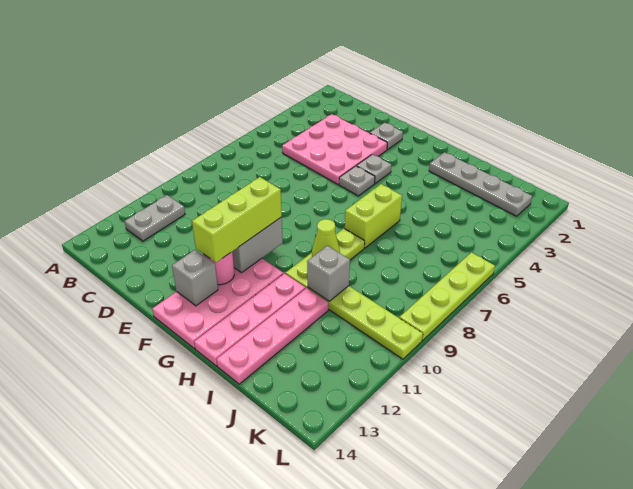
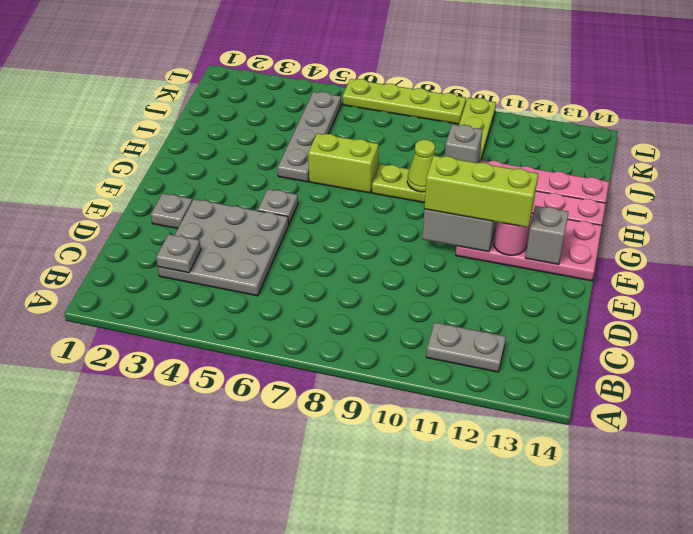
pink plate C3:E5 level 1 -> grey plate C3:E5 level 1
grey plate F4 level 1 -> grey plate C3 level 2
grey plate H2:K2 level 1 -> grey plate H5:K5 level 1

